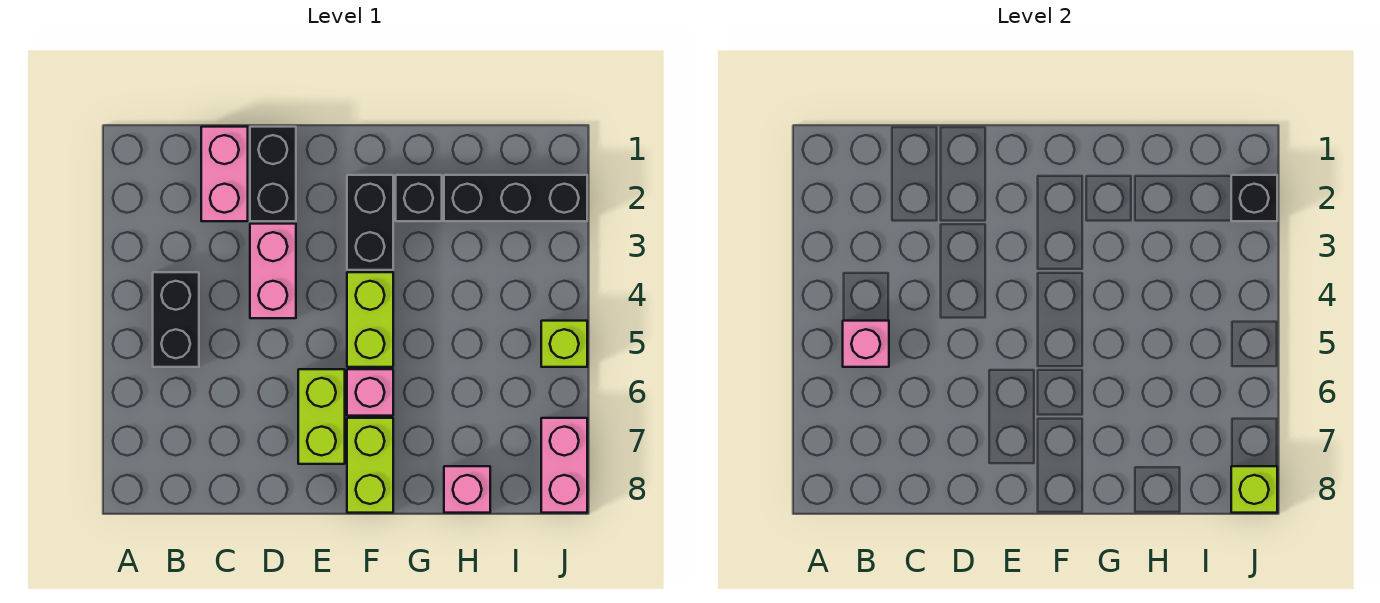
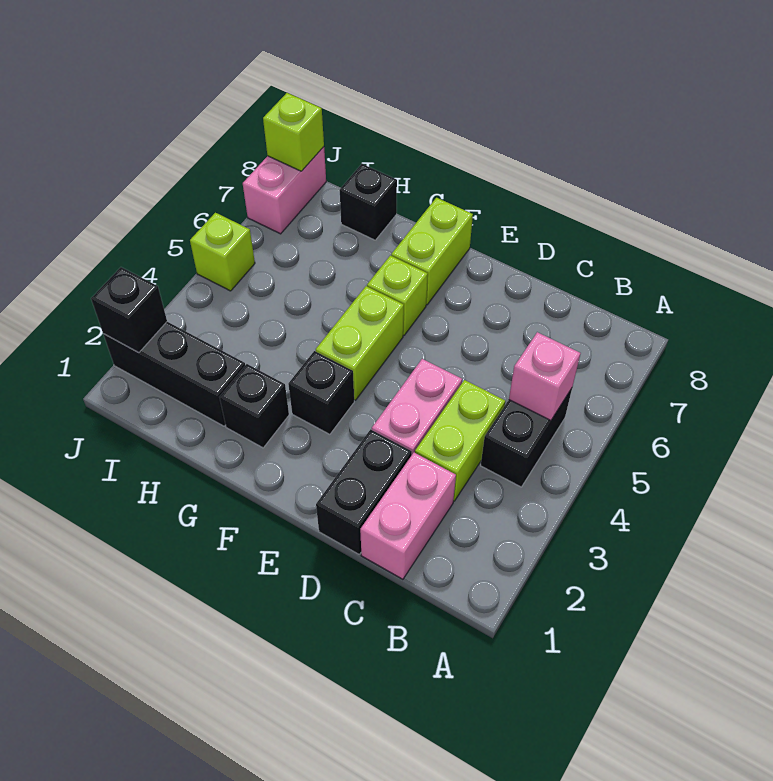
lime brick E6:E7 level 1 -> lime brick C3:C4 level 1
black brick F2:F3 level 1 -> black brick F3 level 1
pink brick F6 level 1 -> lime brick F6 level 1
pink brick H8 level 1 -> black brick H8 level 1

